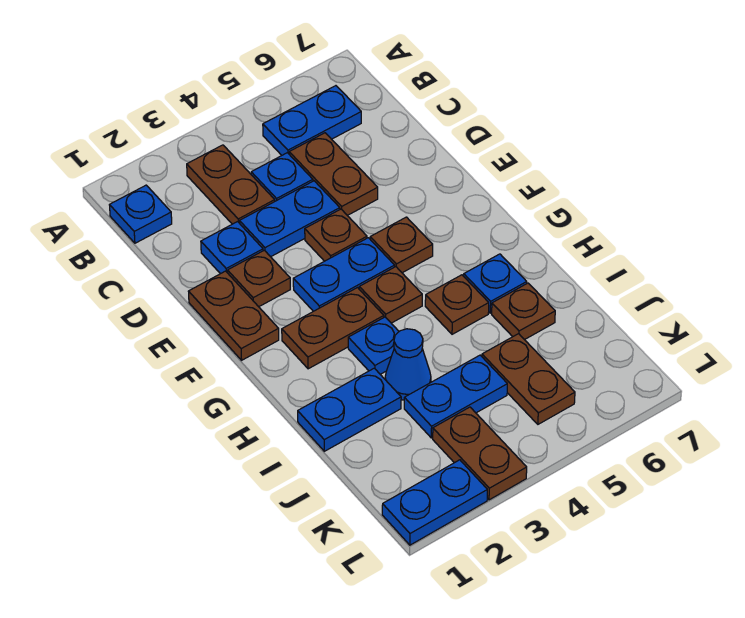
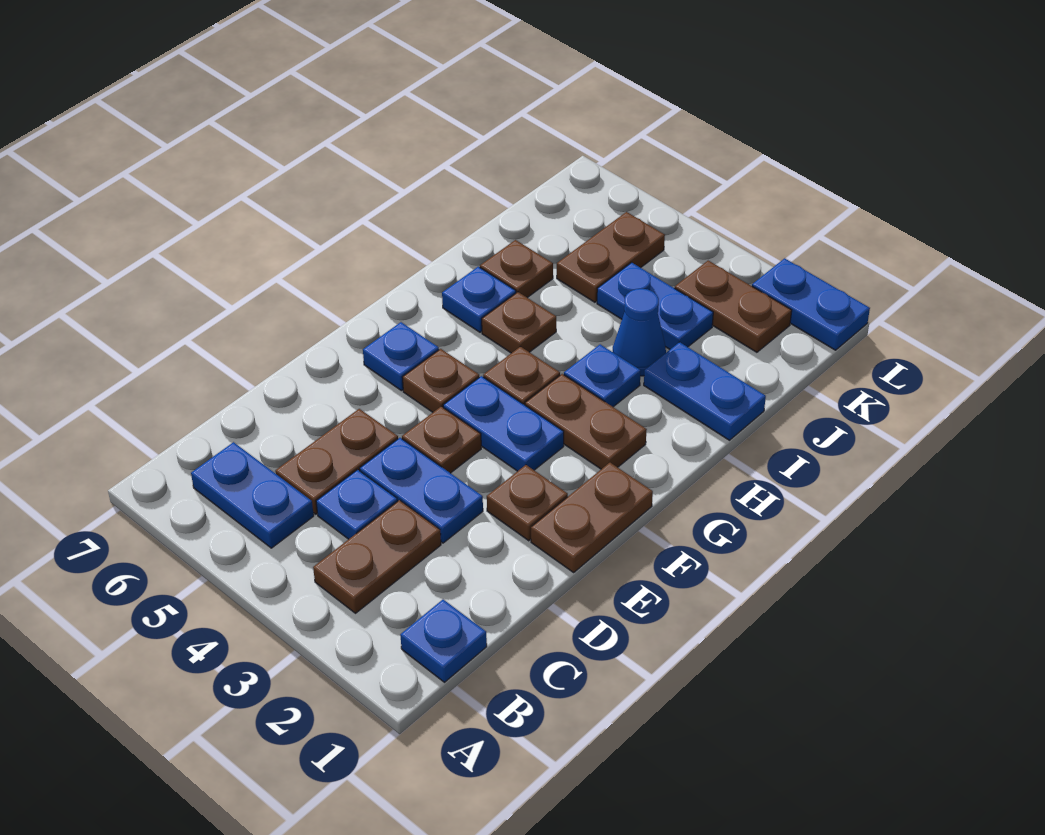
blue plate D2 level 1 -> blue plate F6 level 1
brown plate K3:L3 level 1 -> brown plate K2:K3 level 1

